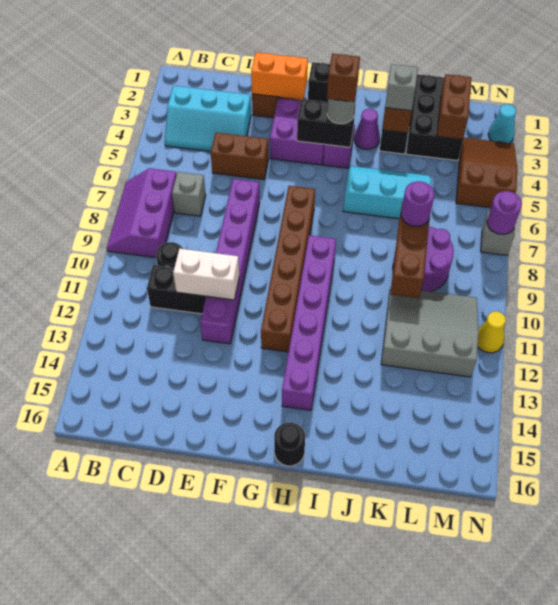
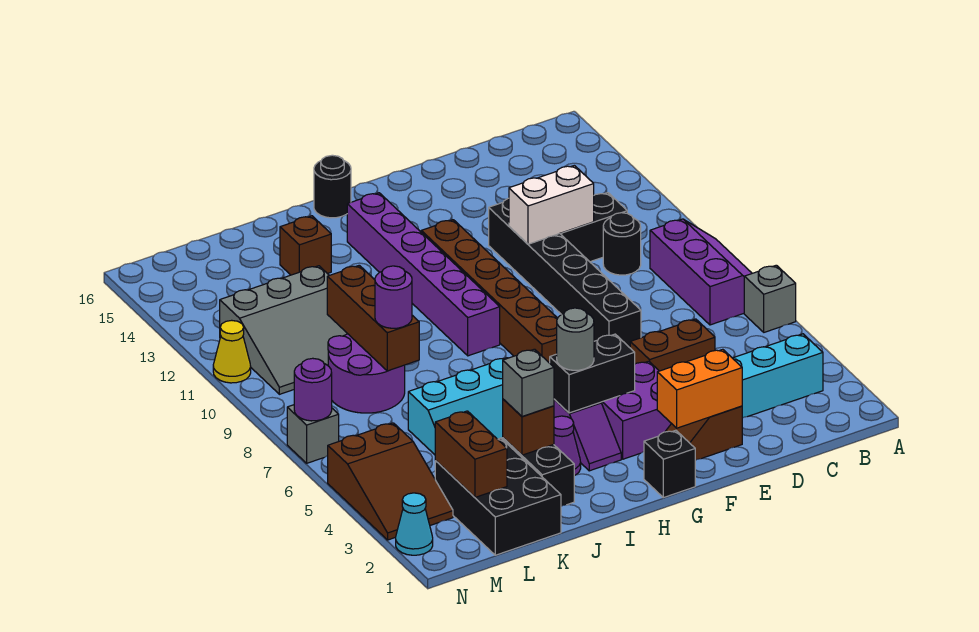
grey brick C7 level 1 -> grey brick A6 level 1
purple brick E7:E12 level 1 -> black brick E7:E12 level 1
brown brick H4 level 4 -> brown brick J14 level 1

